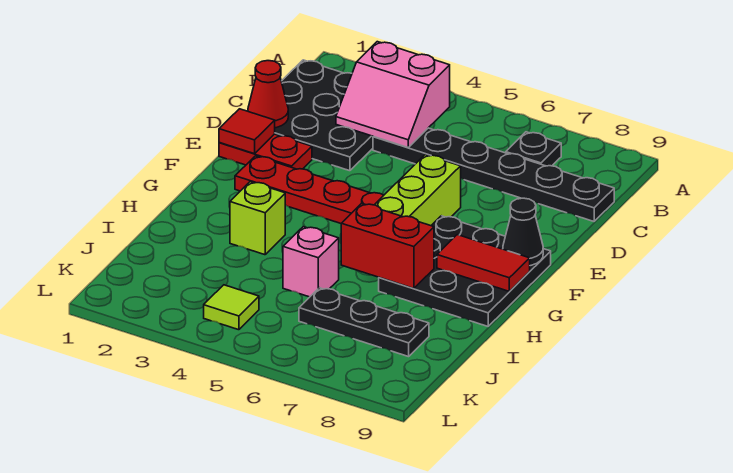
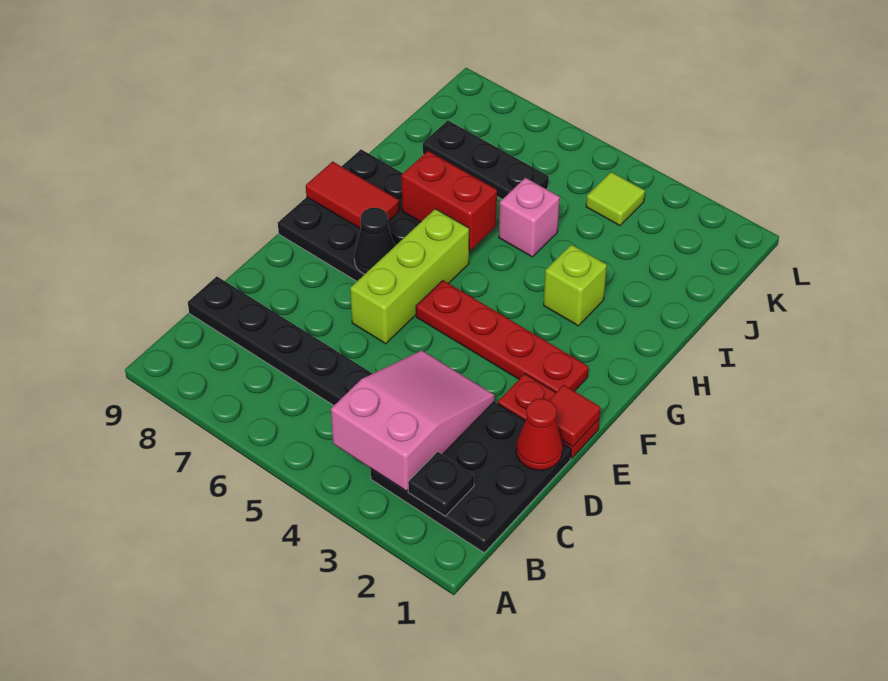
pink slope B3:C4 level 2 top B -> pink slope B3:D4 level 2 top B
black plate B7 level 1 -> black plate B2 level 2
black cone F9 level 2 -> black cone F7 level 2

